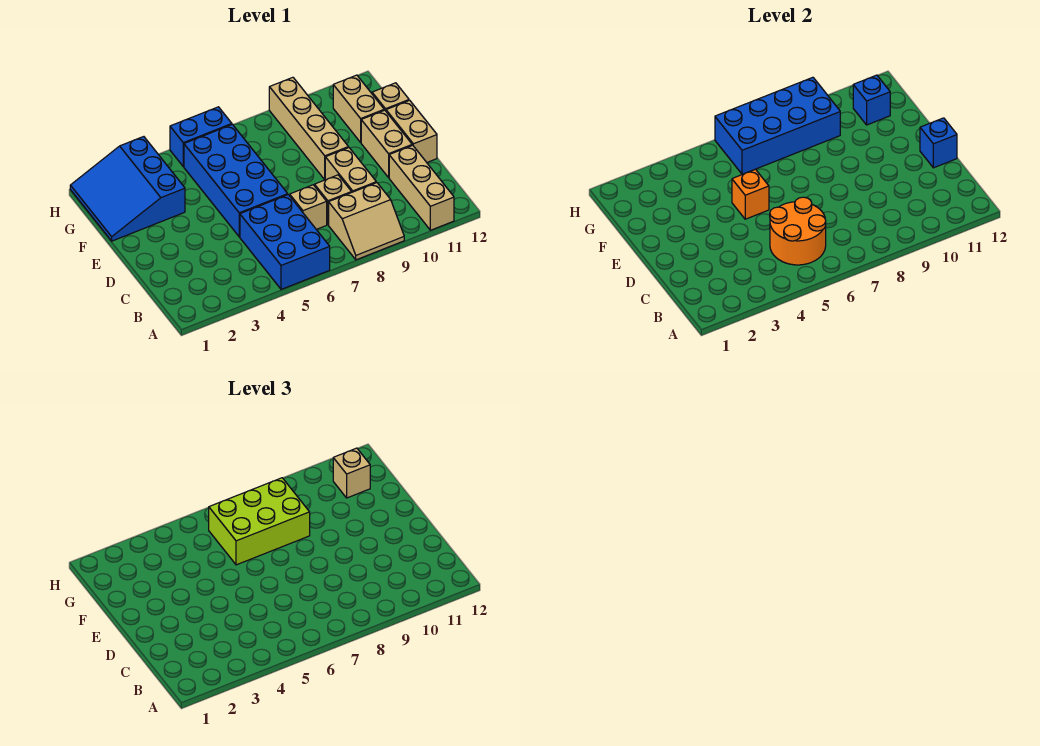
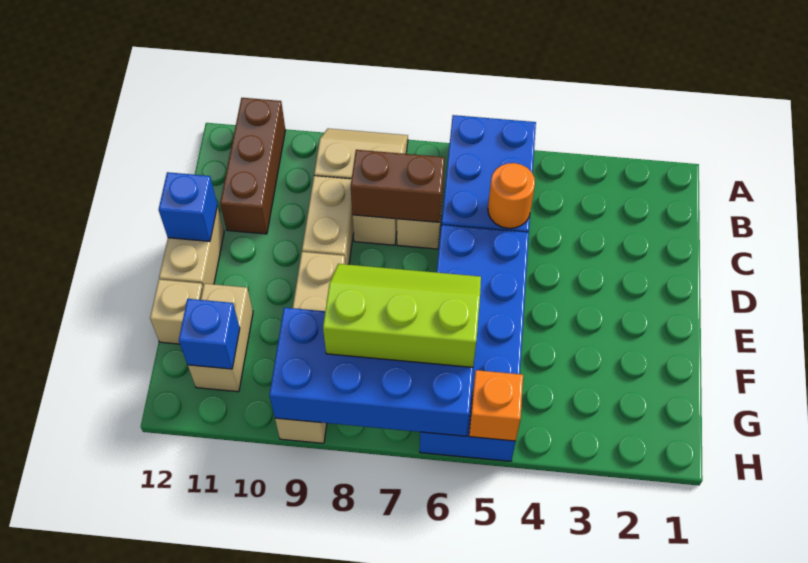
tan brick A11:C11 level 1 -> brown brick A11:C11 level 1
orange round brick B5:C6 level 2 -> orange round brick C5 level 2
none -> brown brick C7:C8 level 2
tan brick D11:E11 level 1 -> none
orange brick E5 level 2 -> orange brick H5 level 2
blue slope F1:H3 level 1 top 3 -> none
lime brick F6:G8 level 3 -> lime slope F6:G8 level 3 top G
tan brick G11 level 3 -> none

